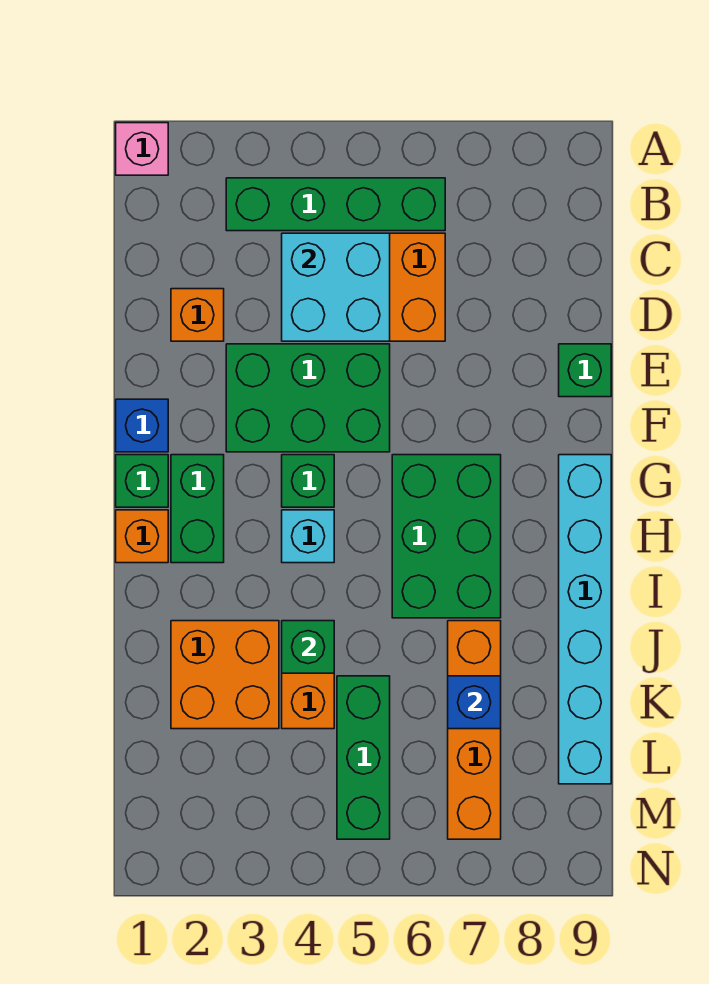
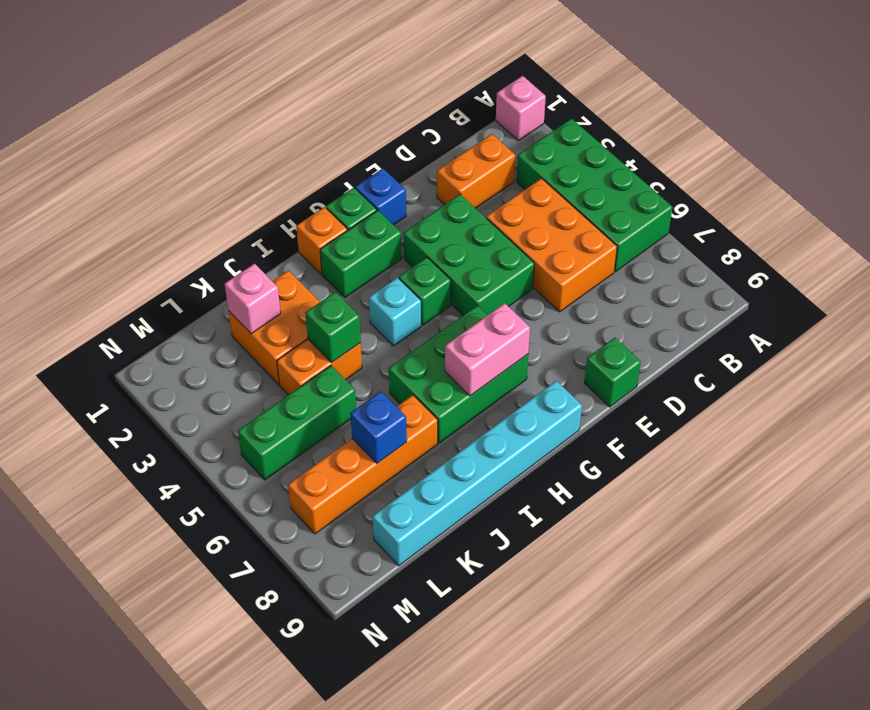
green brick B3:B6 level 1 -> green brick A3:B6 level 1
cyan brick C4:D5 level 2 -> none
orange brick D2 level 1 -> orange brick C2:D2 level 1
none -> pink brick G7:H7 level 2
none -> pink brick K2 level 2

